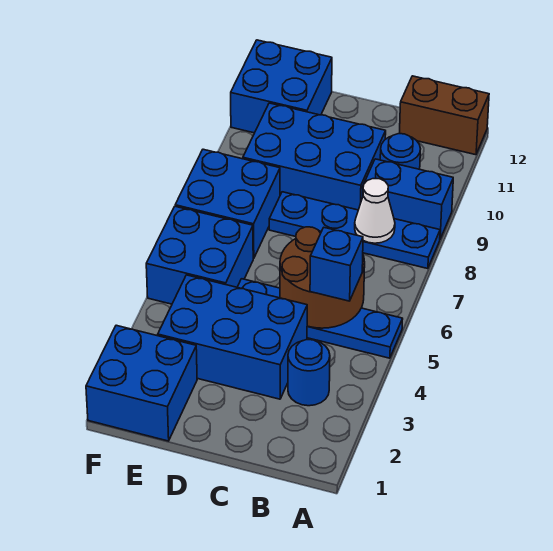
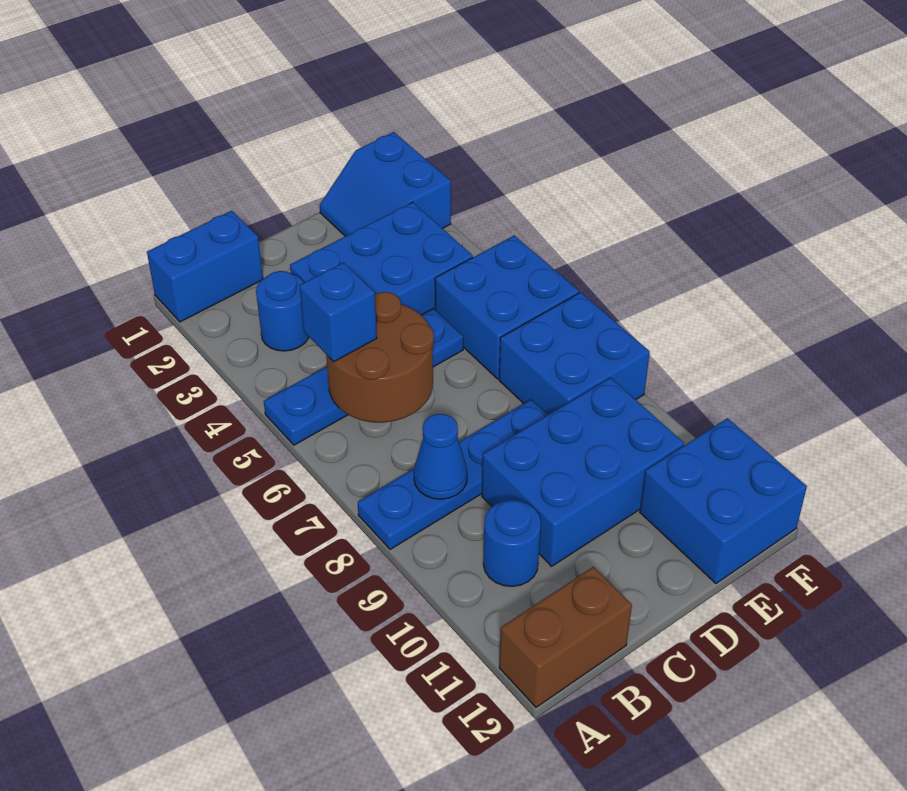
blue brick A9:B9 level 1 -> blue brick A1:B1 level 1
white cone B8 level 2 -> blue cone B8 level 2
blue brick E1:F2 level 1 -> blue slope E1:F2 level 1 top F

